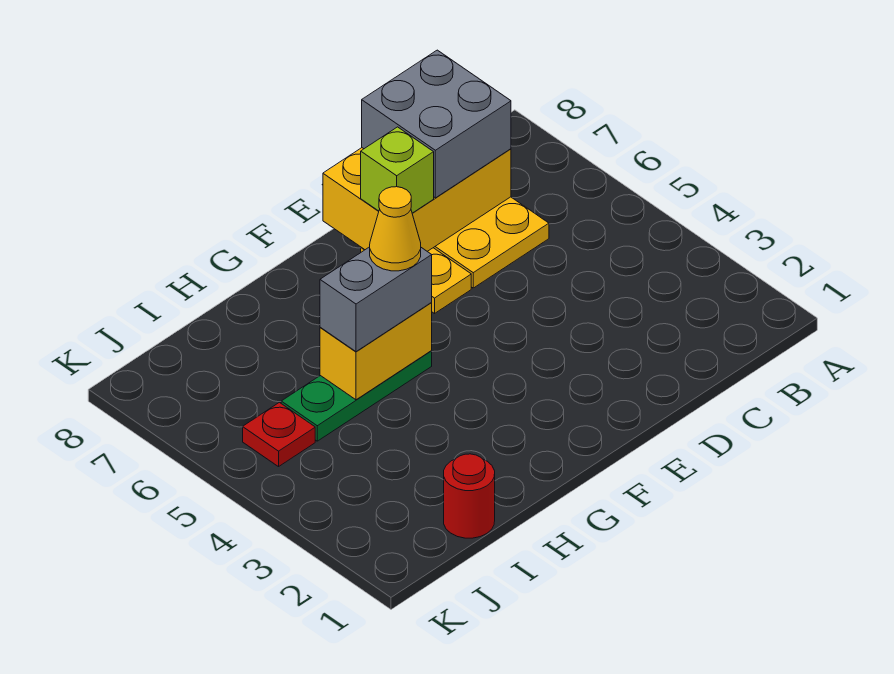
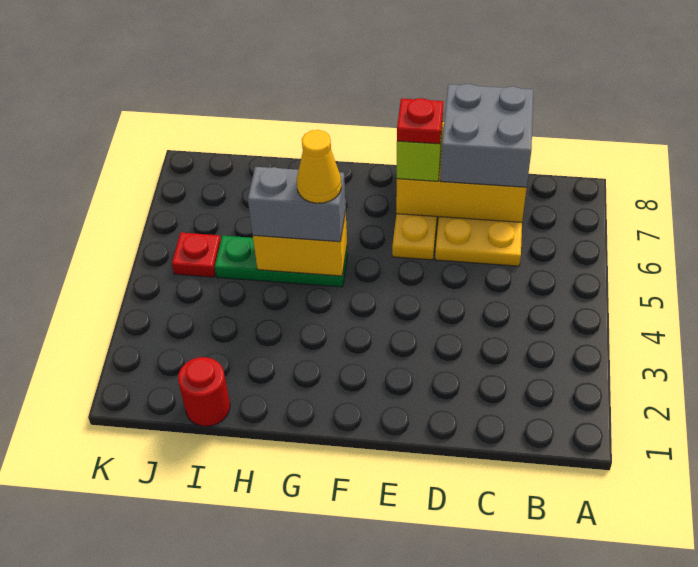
none -> red plate E7 level 4

